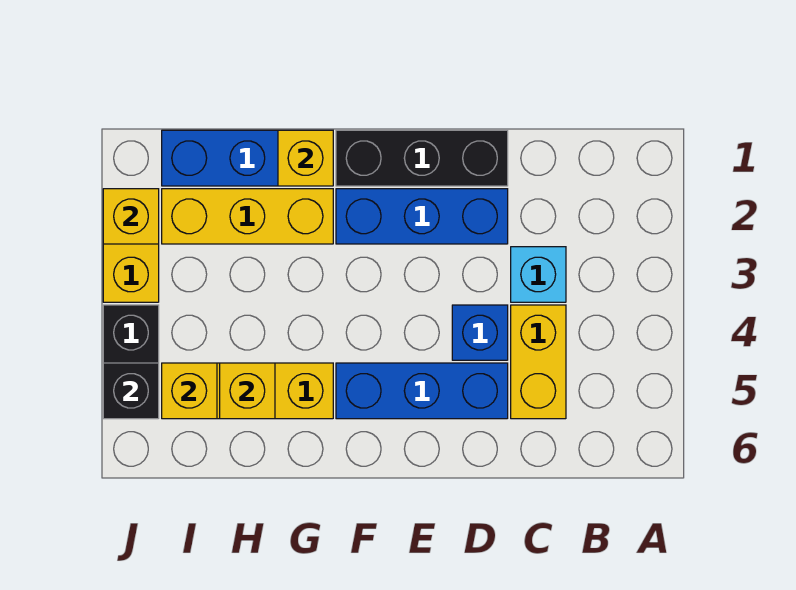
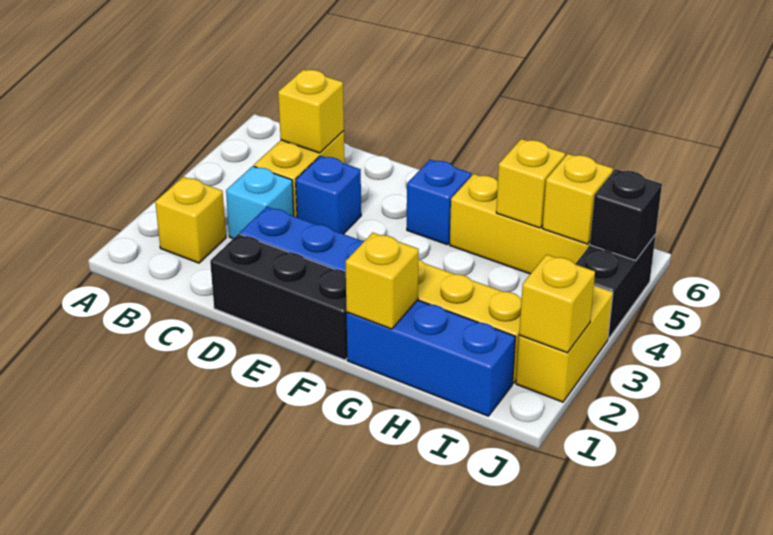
none -> yellow brick B2 level 1
none -> yellow brick C5 level 2
blue brick D5:F5 level 1 -> blue brick F5 level 1

